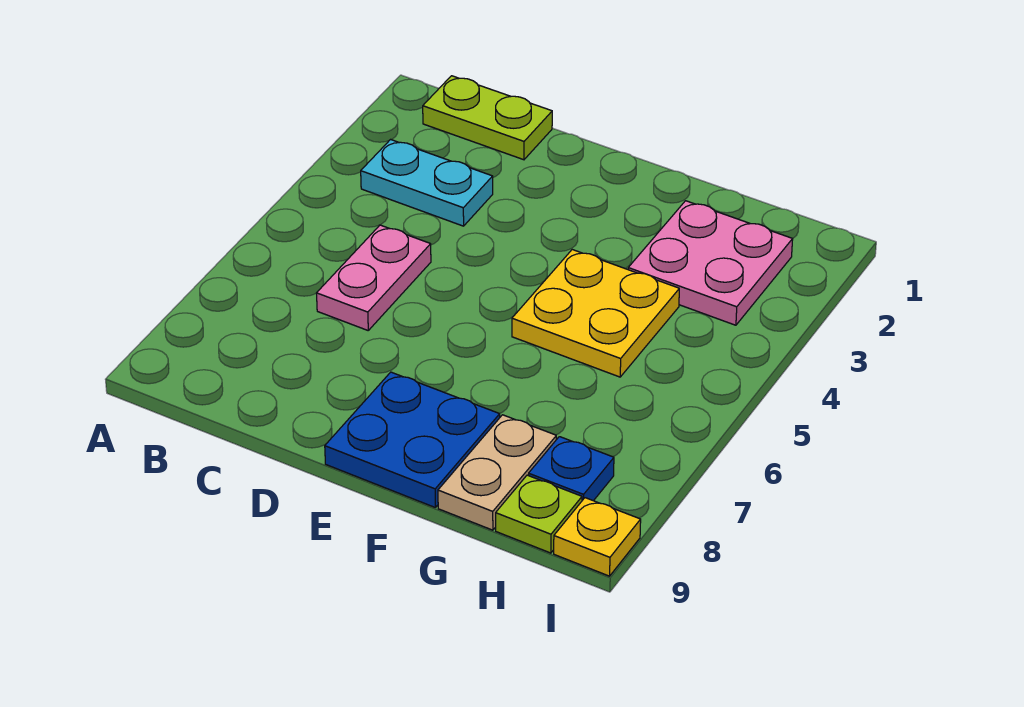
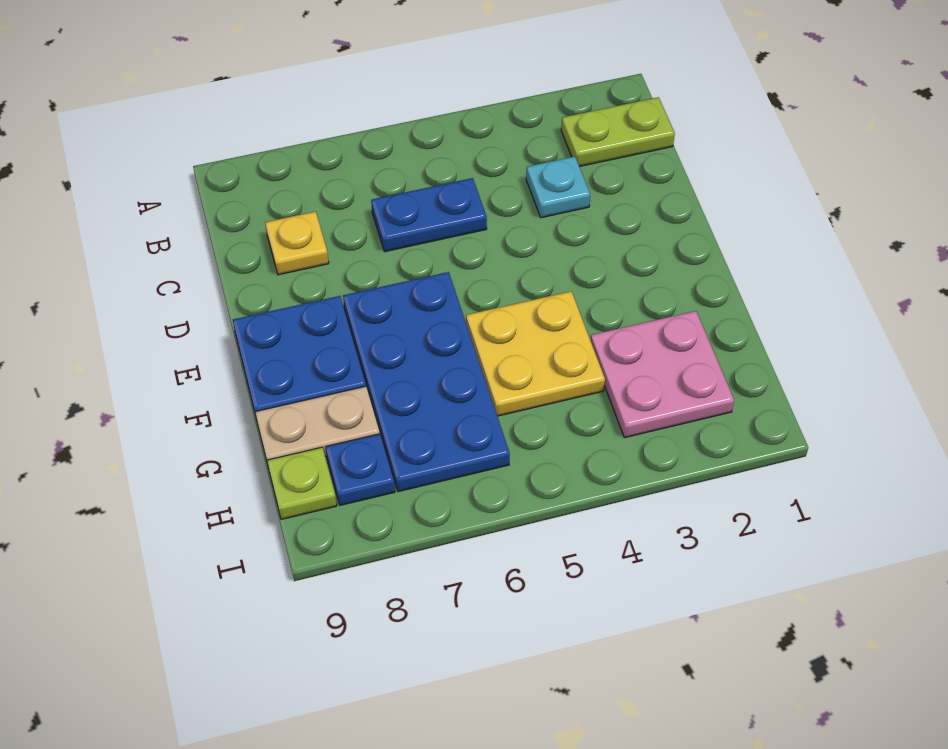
lime plate B1:C1 level 1 -> lime plate B1:B2 level 1
cyan plate B3:C3 level 1 -> cyan plate C3 level 1
pink plate C5:C6 level 1 -> blue plate C5:C6 level 1
none -> blue plate E6:H7 level 1
yellow plate I9 level 1 -> yellow plate C8 level 1

